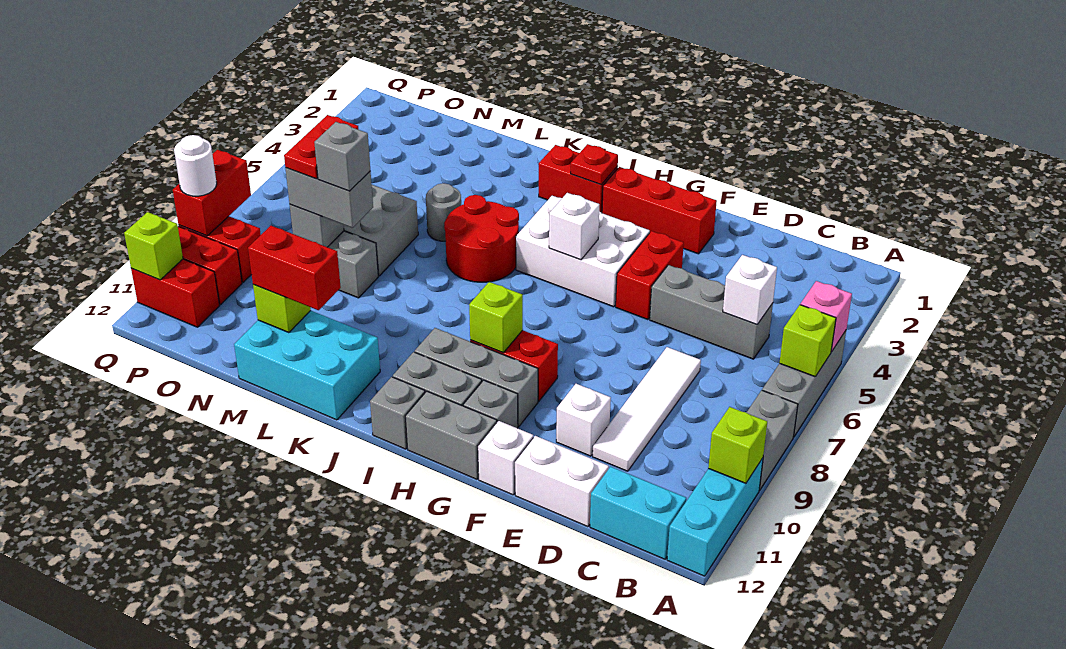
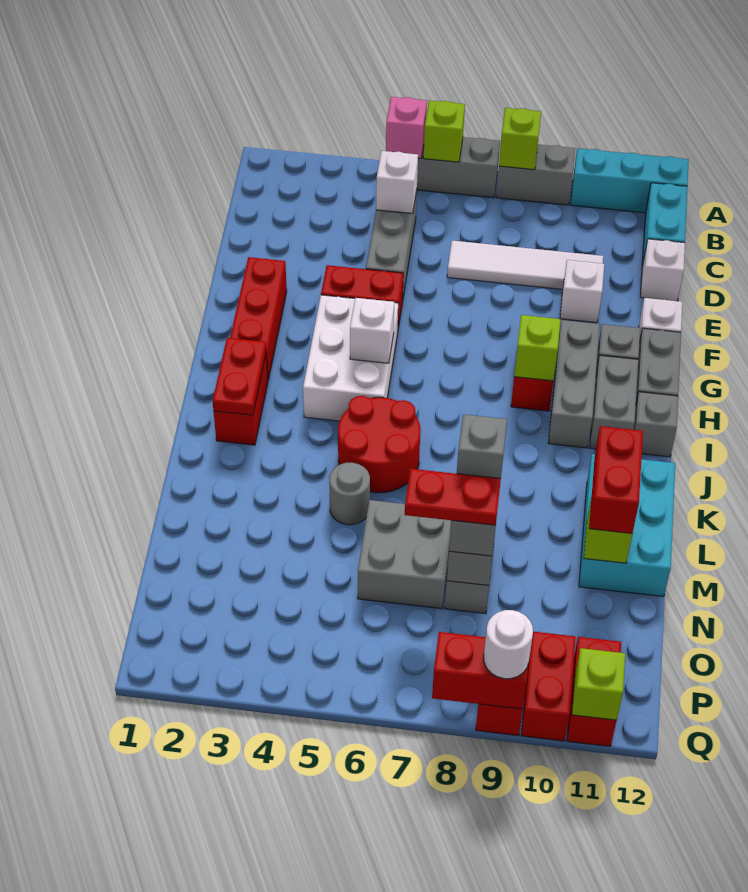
lime brick A10 level 2 -> lime brick A8 level 2
white brick D12:E12 level 1 -> white brick D12 level 1
red plate I2 level 2 -> red plate I2:J2 level 2

